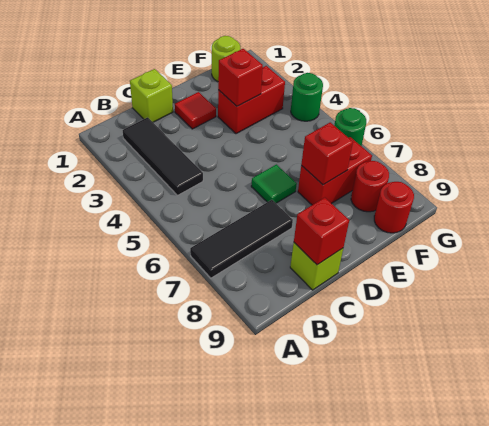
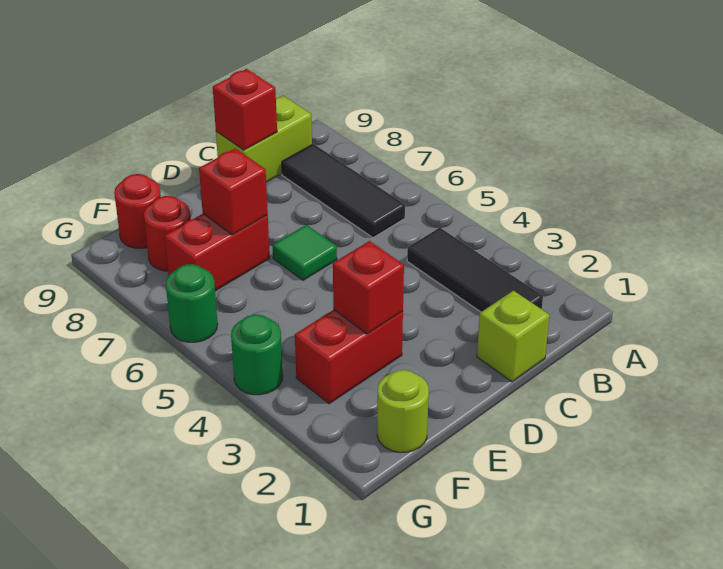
black tile A7:C7 level 1 -> black tile B6:B8 level 1
lime brick C9 level 1 -> lime brick B9:C9 level 1
red tile D2 level 1 -> none

